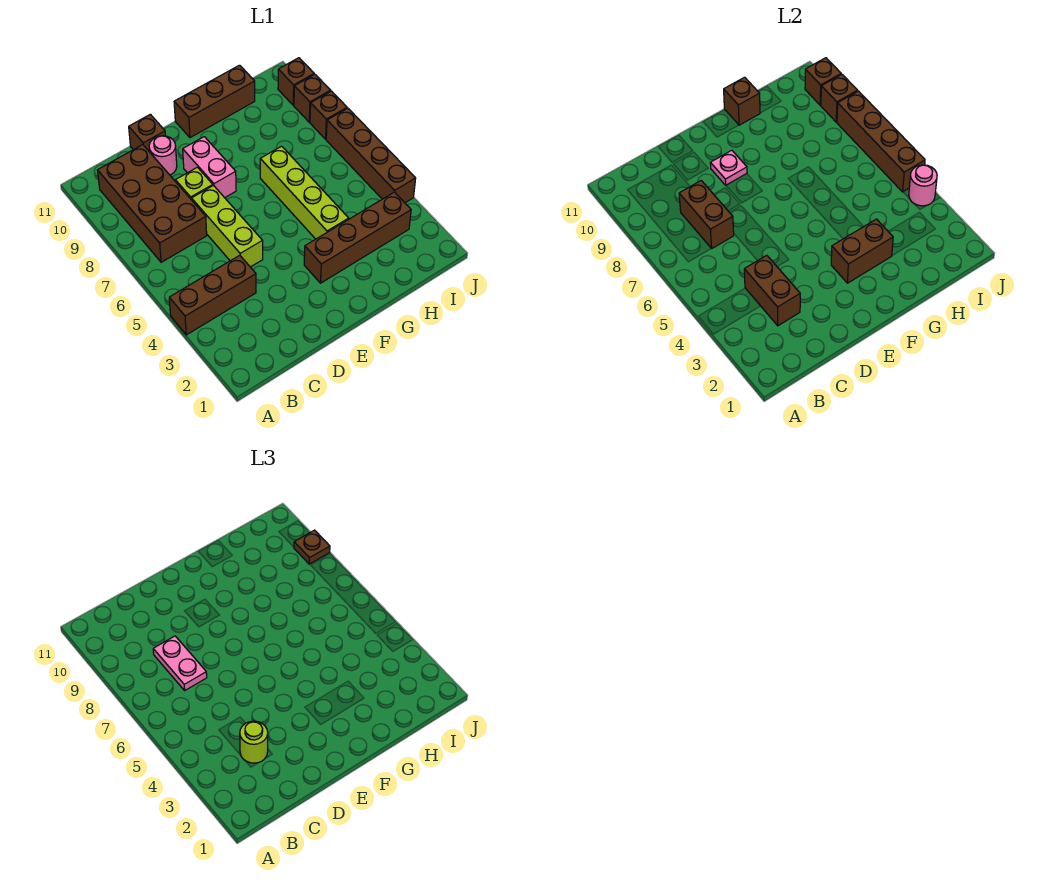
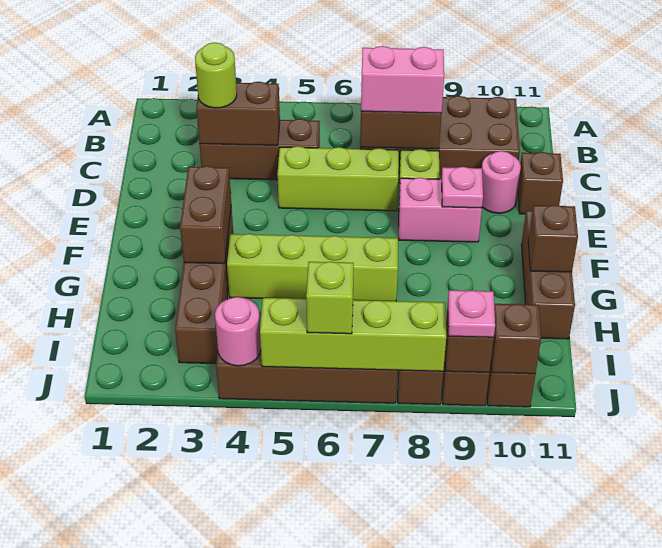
brown brick A4:C4 level 1 -> brown brick C3:C5 level 1
pink plate C7:C8 level 3 -> pink brick C7:C8 level 3
brown brick J5:J8 level 2 -> lime brick J5:J8 level 2
none -> lime brick J6 level 3
brown plate J9 level 3 -> pink plate J9 level 3

